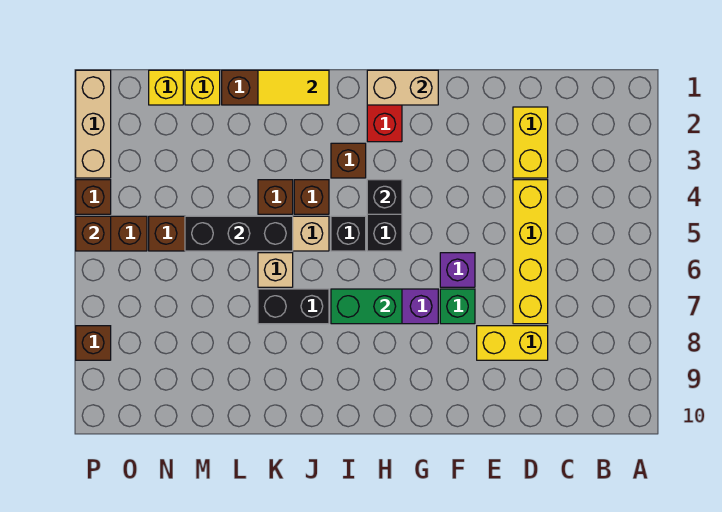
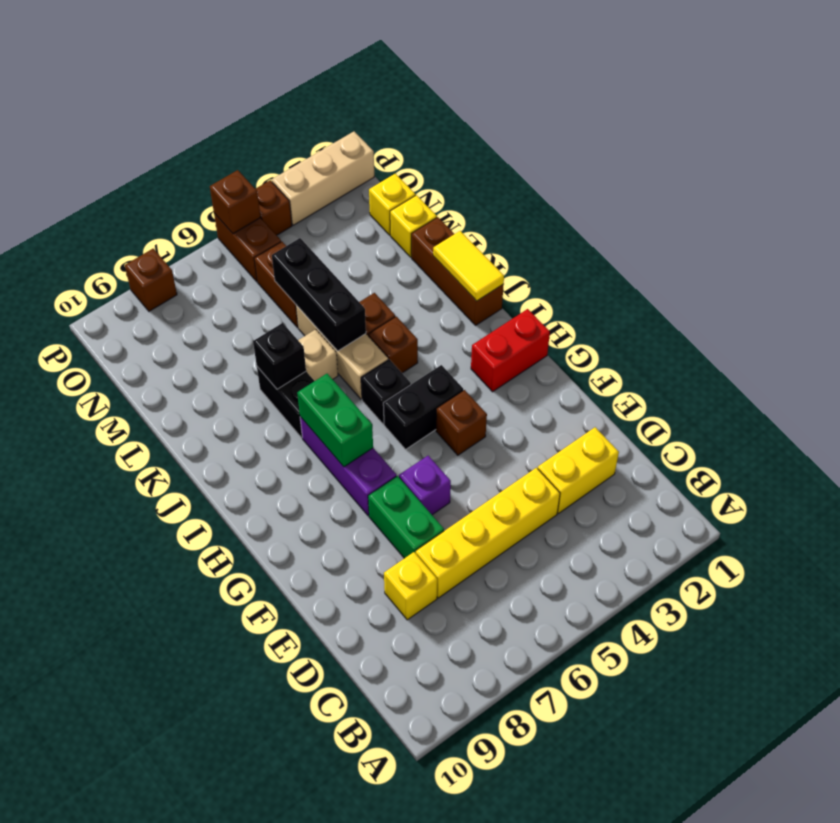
yellow brick D8:E8 level 1 -> yellow brick D8 level 1
green brick F7 level 1 -> green brick E7:F7 level 1
tan brick G1:H1 level 2 -> none
black brick H4 level 2 -> black brick K7 level 2
brown brick I3 level 1 -> brown brick G4 level 1

